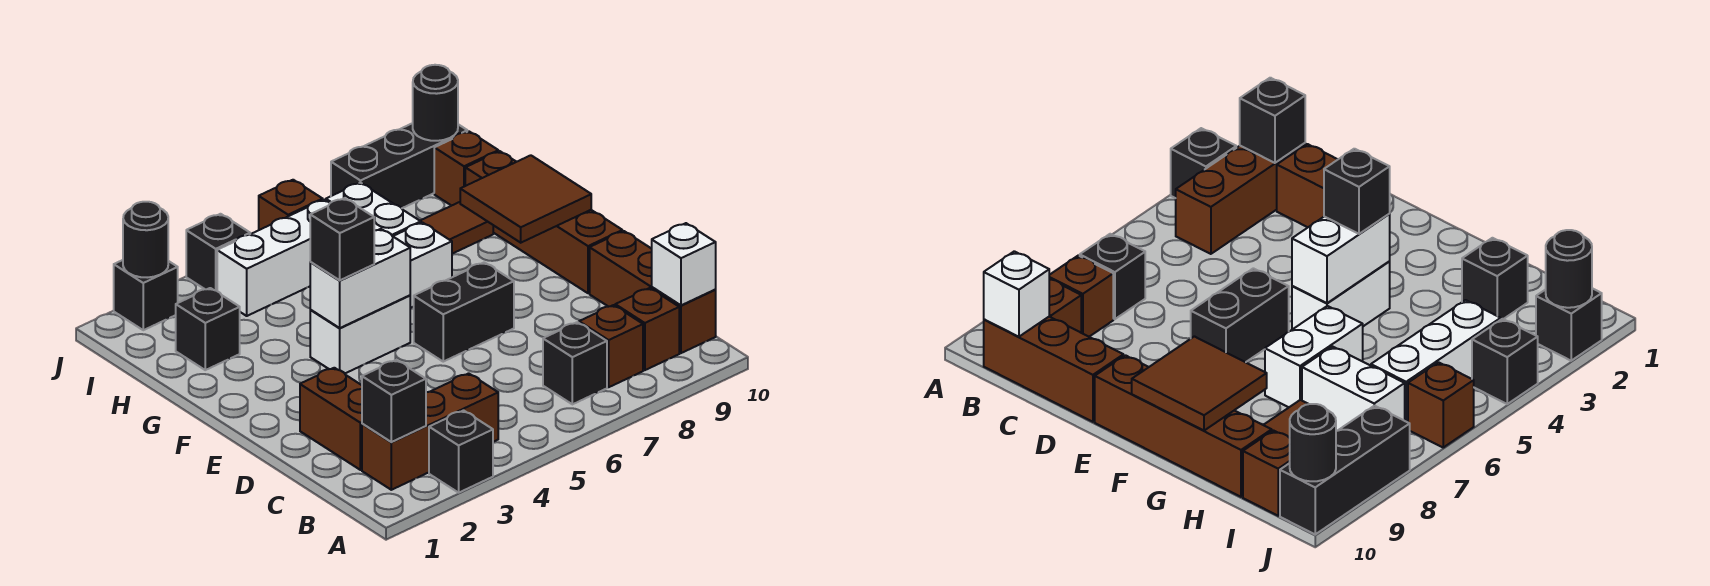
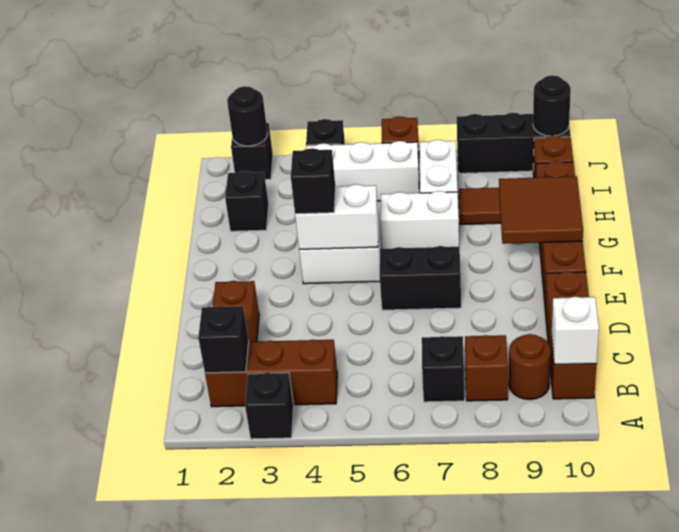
brown brick B9 level 1 -> brown round brick B9 level 1

